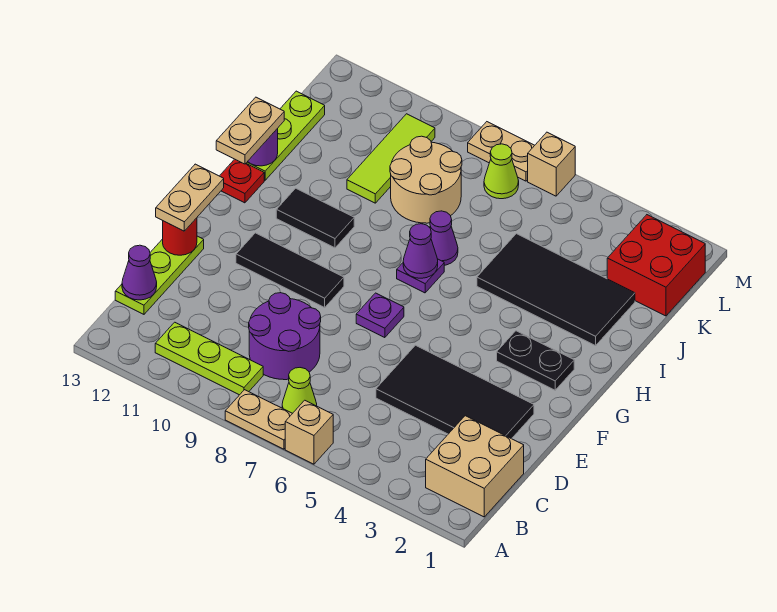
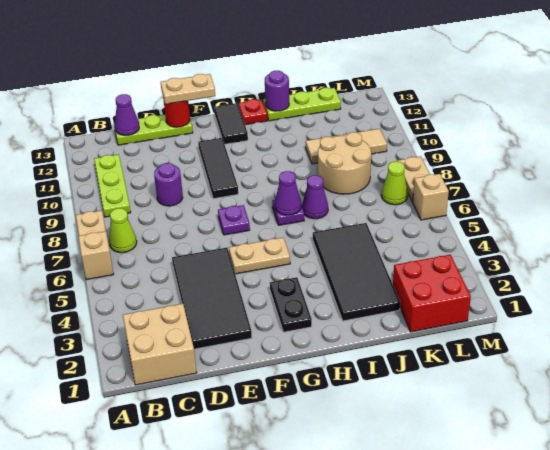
purple round brick C8:D9 level 1 -> purple round brick D9 level 1
black tile H10:H11 level 1 -> black tile G12:G13 level 1
tan plate H13:I13 level 3 -> tan plate F5:G5 level 1
lime tile J10:L10 level 1 -> tan tile J10:L10 level 1

